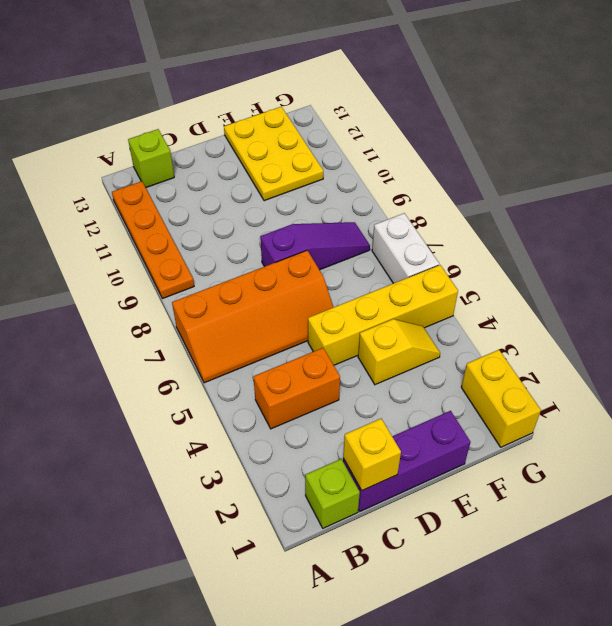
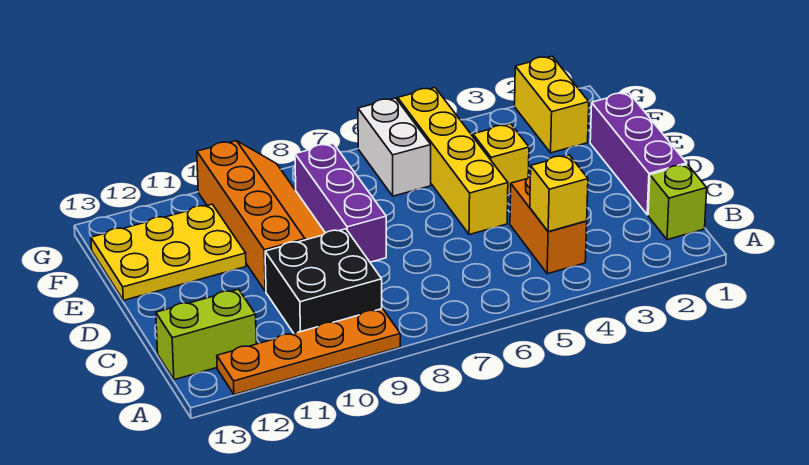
orange slope A6:D7 level 1 top 7 -> orange slope D9:G10 level 1 top 10
none -> black brick B9:C10 level 1
lime brick B13 level 1 -> lime brick B12:B13 level 1
yellow brick C1 level 2 -> yellow brick B4 level 2
purple slope D8:F8 level 1 top D -> purple brick D8:F8 level 1
yellow brick G1:G2 level 1 -> yellow brick F2:G2 level 1
white brick G6:G7 level 1 -> white brick F6:G6 level 1

